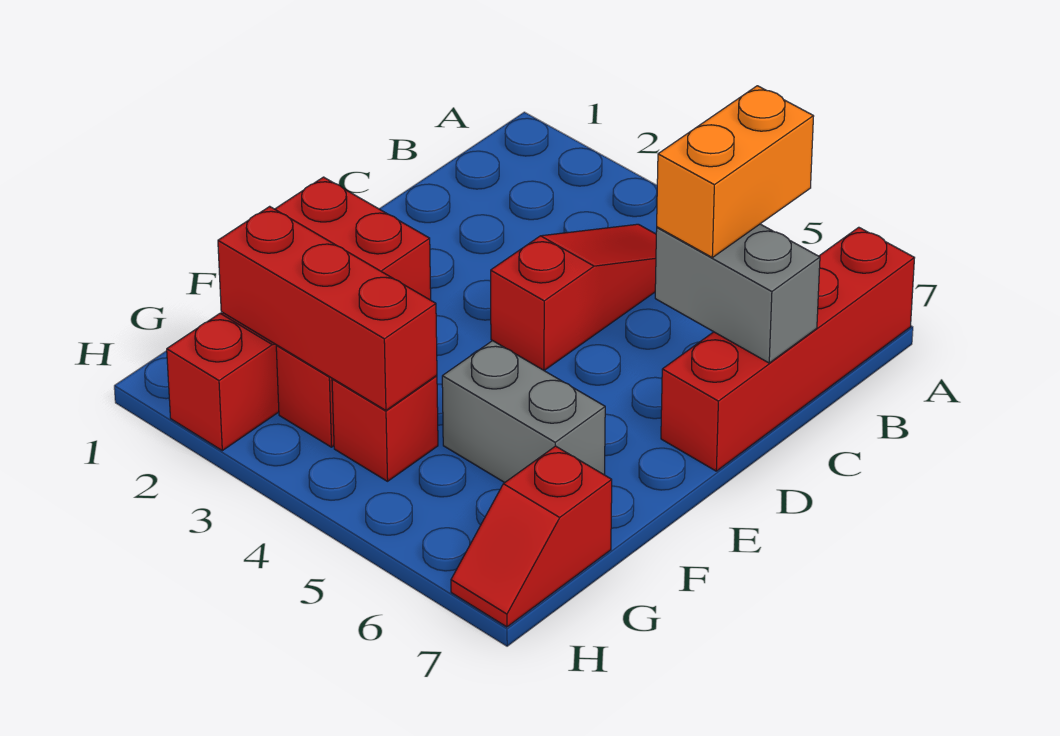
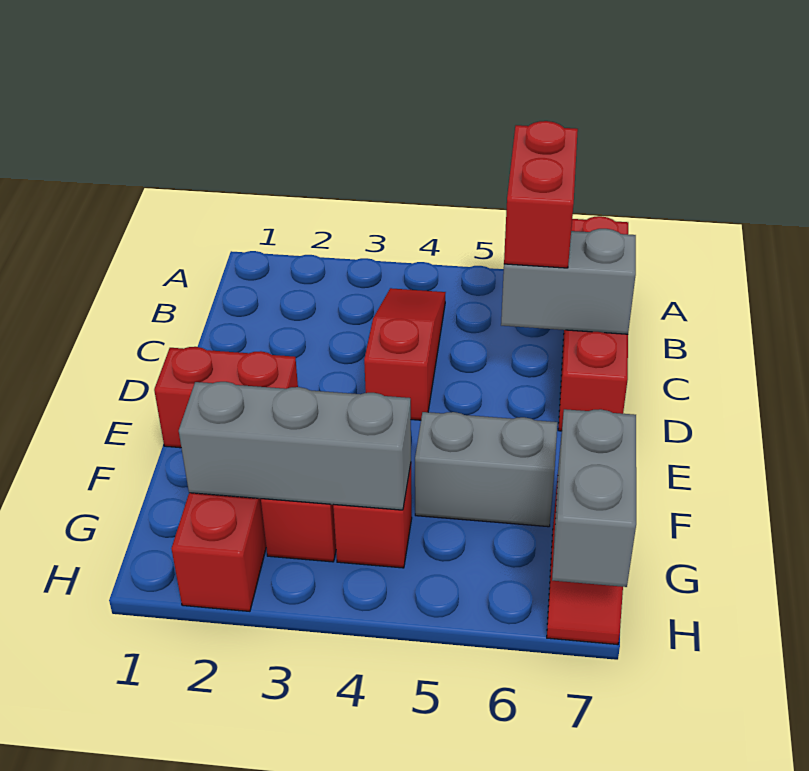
orange brick B6:C6 level 3 -> red brick B6:C6 level 3
red brick G2:G4 level 2 -> grey brick G2:G4 level 2
none -> grey brick G7:H7 level 2

